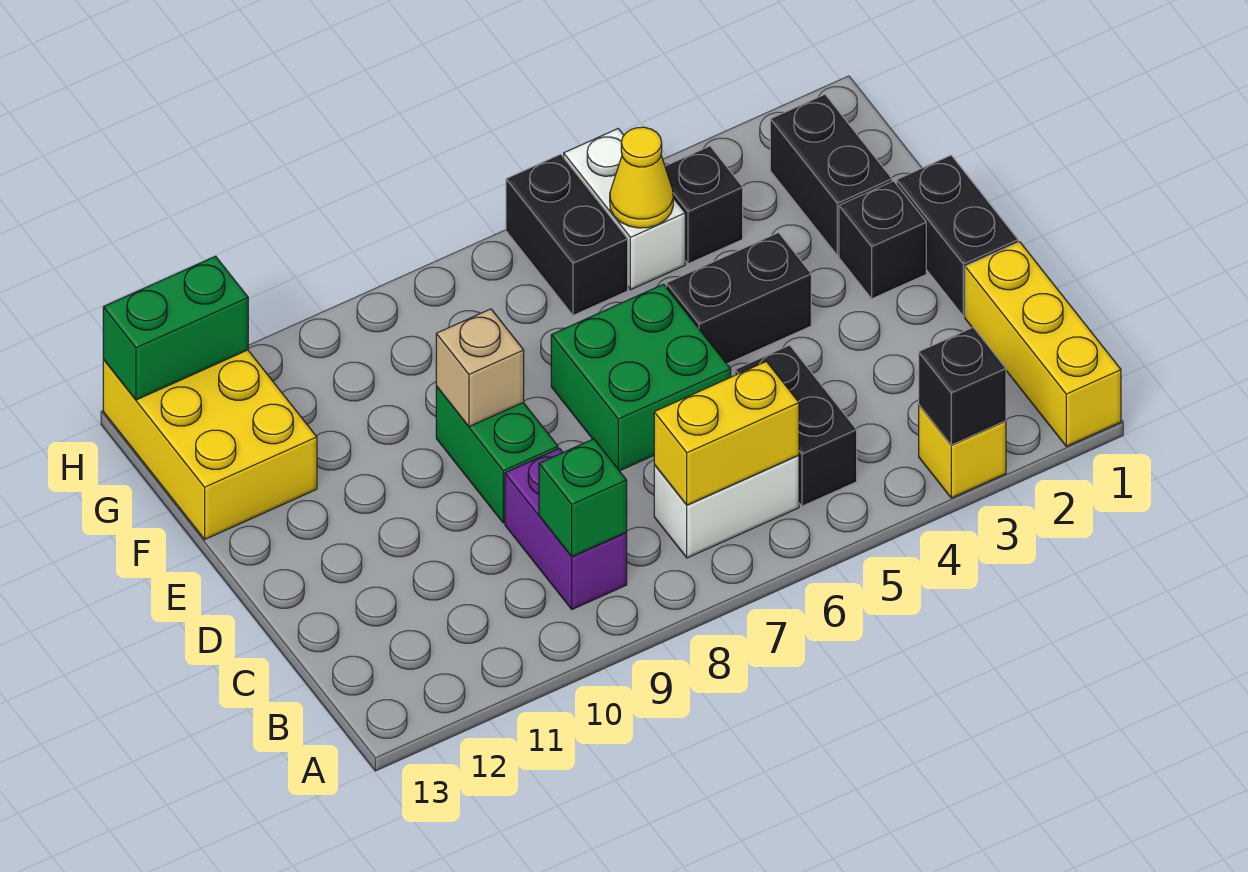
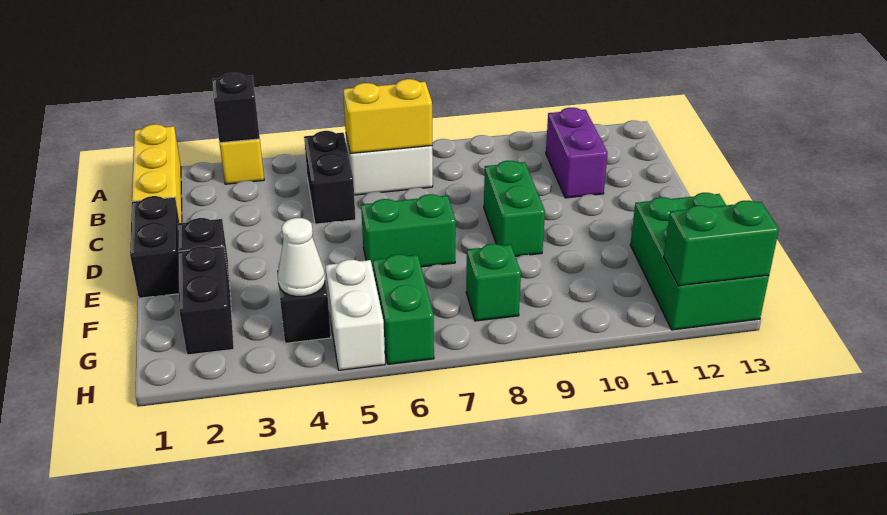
purple brick B9:C9 level 1 -> purple brick B11:C11 level 1
green brick B9 level 2 -> green brick G8 level 1
green brick D6:E7 level 1 -> green brick E6:E7 level 1
black brick E4:E5 level 1 -> none
tan brick E9 level 2 -> none
yellow brick F12:H13 level 1 -> green brick F12:H13 level 1
none -> white cone G4 level 2
yellow cone G5 level 2 -> none
black brick G6:H6 level 1 -> green brick G6:H6 level 1

